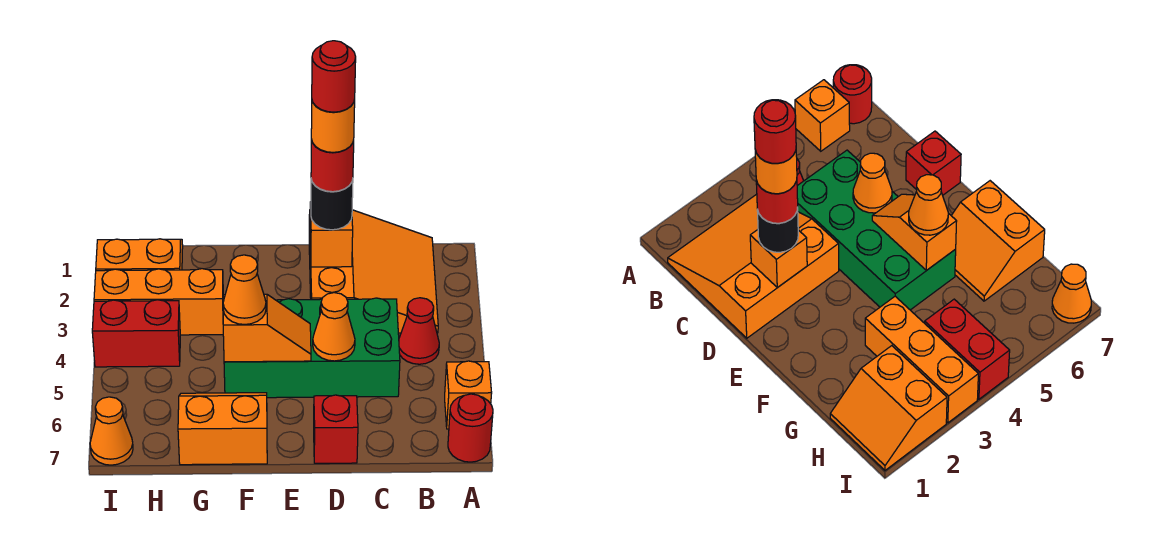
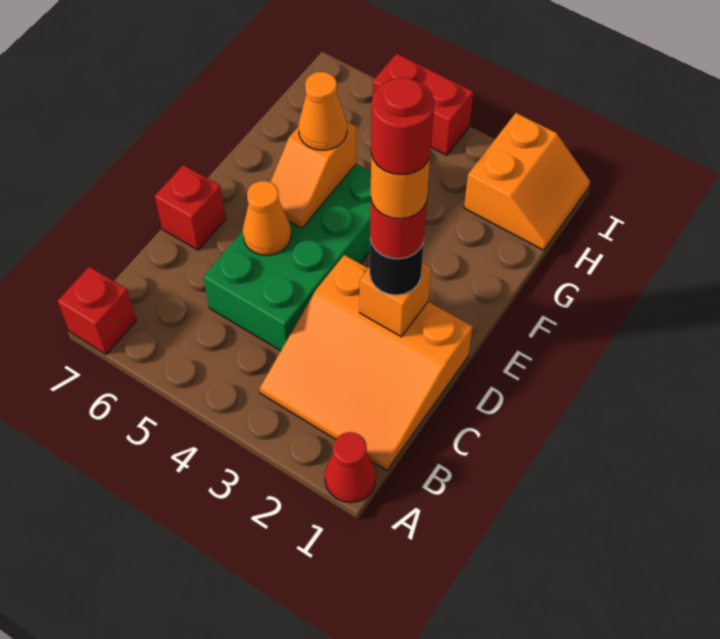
orange brick A6 level 1 -> none
red round brick A7 level 1 -> red brick A7 level 1
red cone B4 level 1 -> red cone A1 level 1
orange slope F6:G7 level 1 top 7 -> none
orange brick G3:I3 level 1 -> none
red brick H4:I4 level 1 -> red brick I4:I5 level 1
orange cone I7 level 1 -> none

